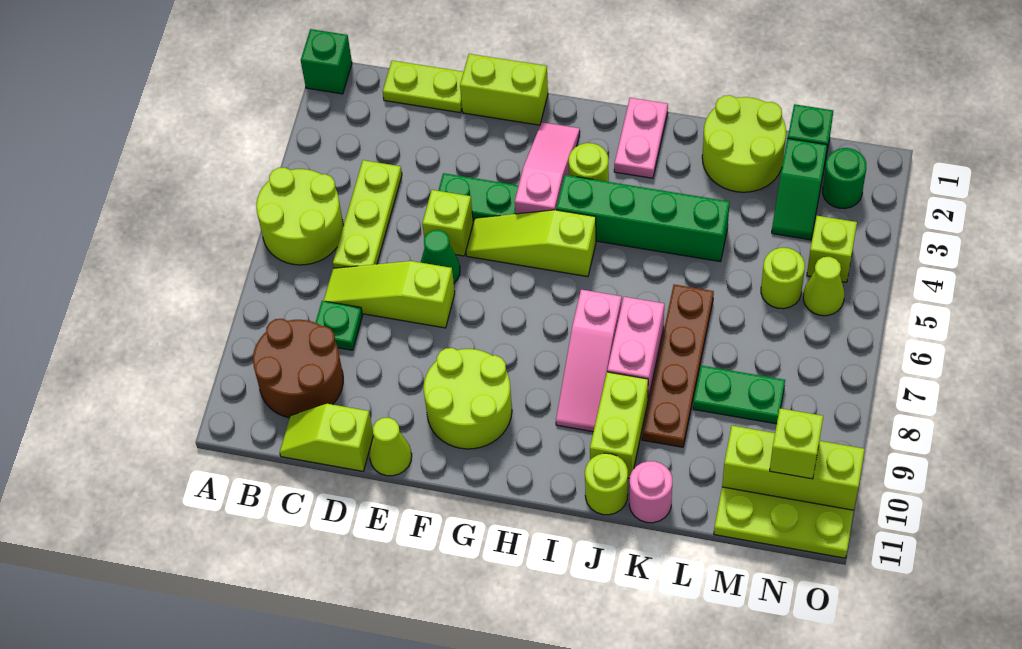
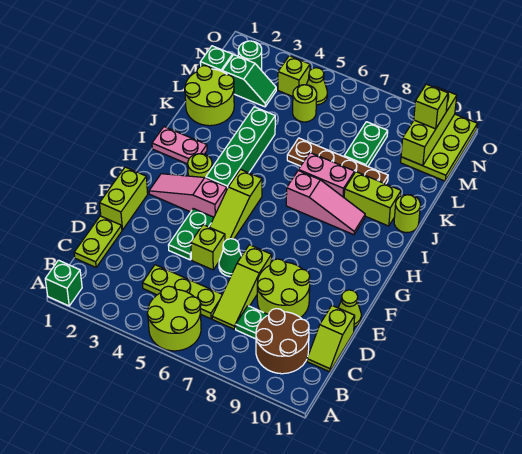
lime round brick F9:G10 level 1 -> lime round brick D8:E9 level 1
pink round brick K11 level 1 -> none

